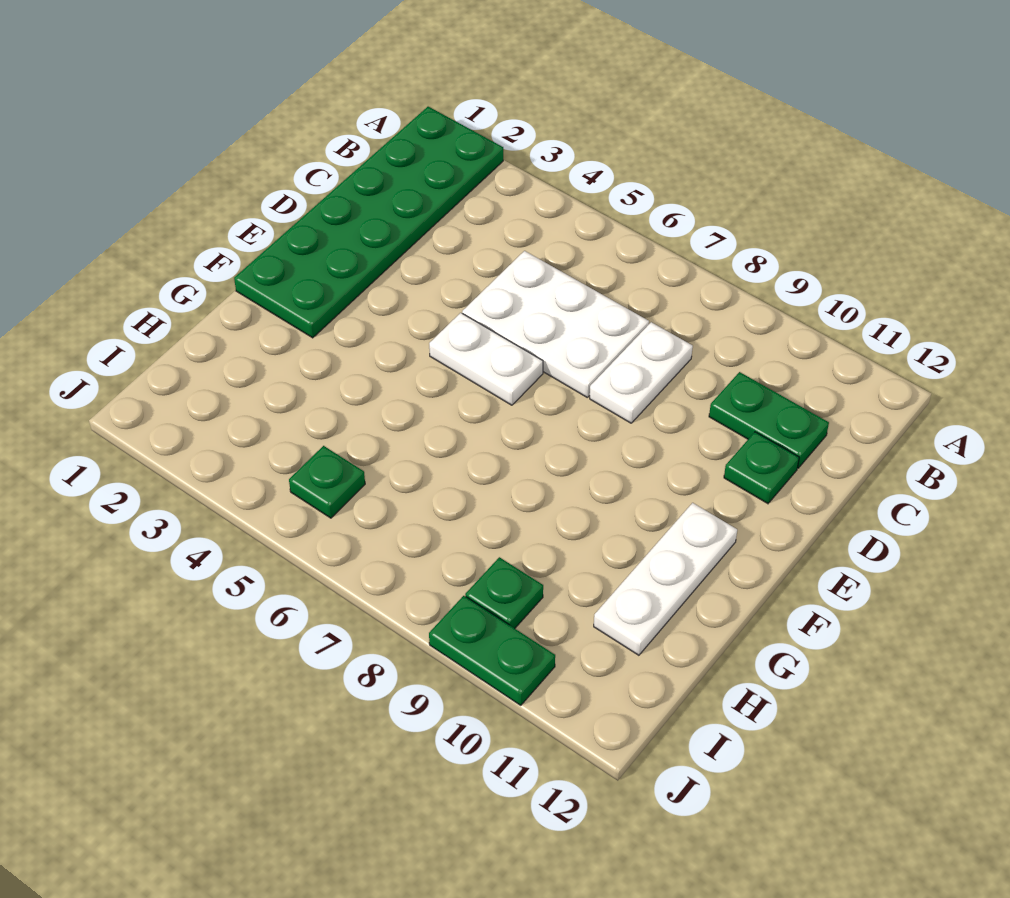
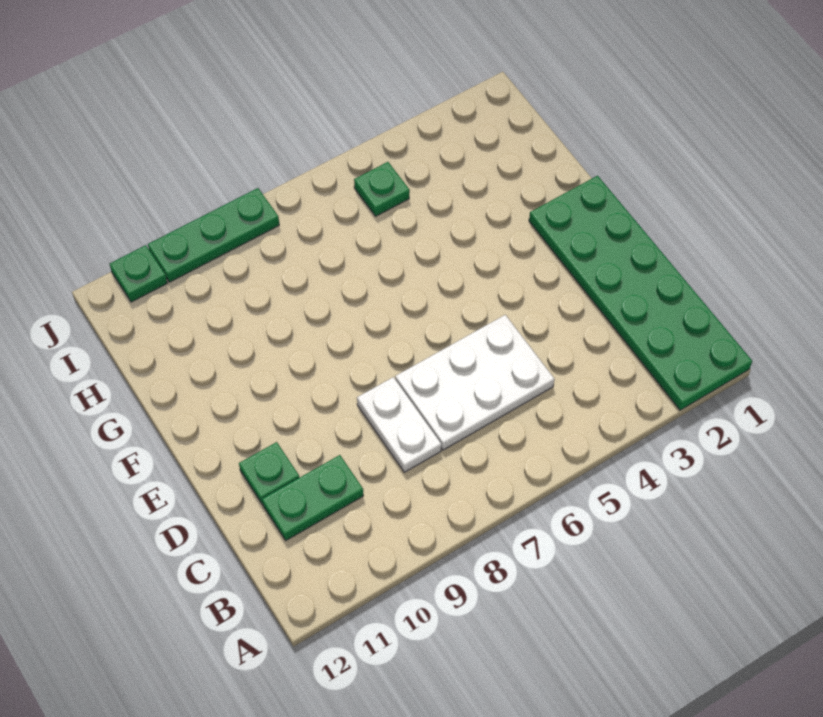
white plate E5:E6 level 1 -> none
white plate F11:H11 level 1 -> none
green plate I9 level 1 -> green plate J11 level 1
green plate J9:J10 level 1 -> green plate J8:J10 level 1

